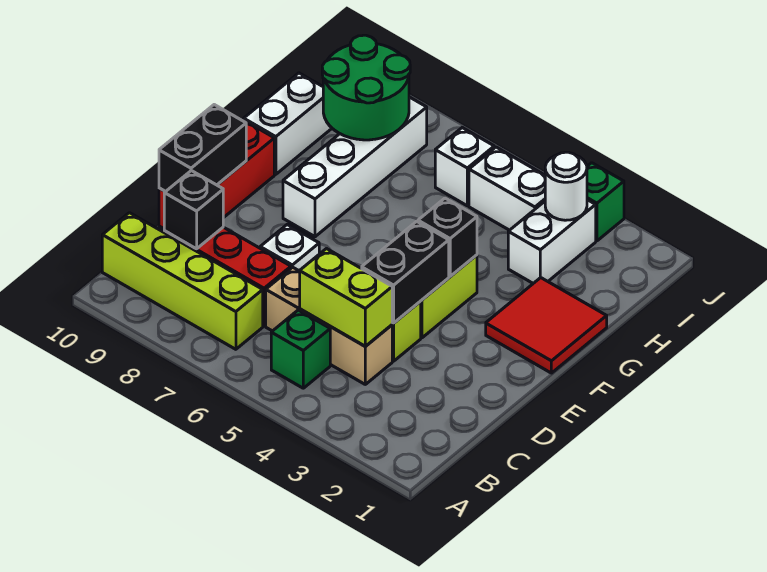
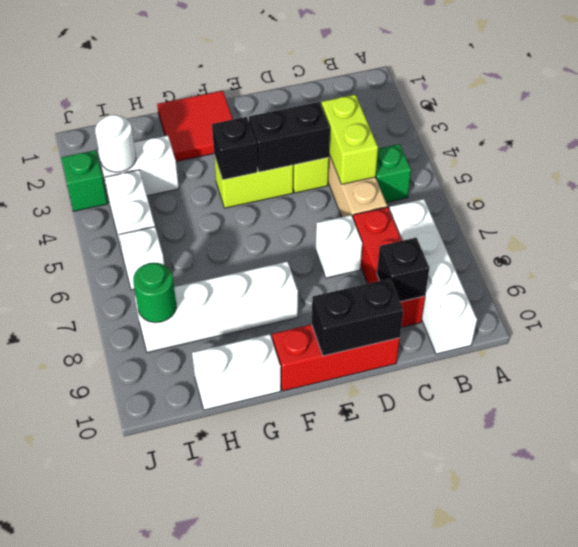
lime brick B7:B10 level 1 -> white brick B7:B10 level 1
green round brick H8:I9 level 2 -> green round brick I8 level 2

